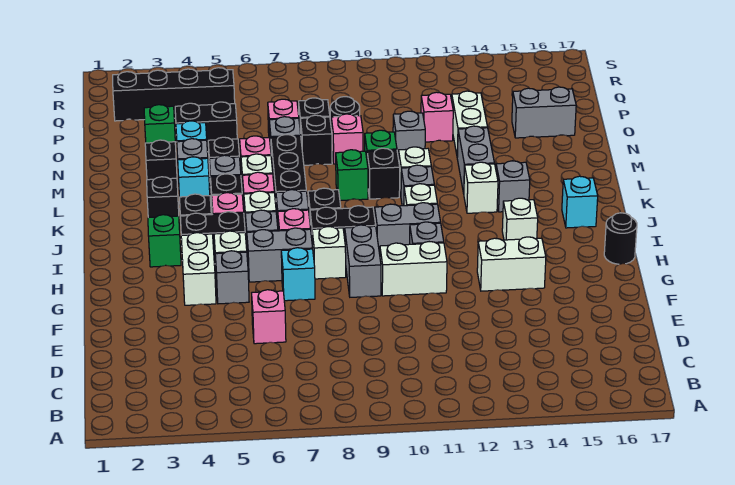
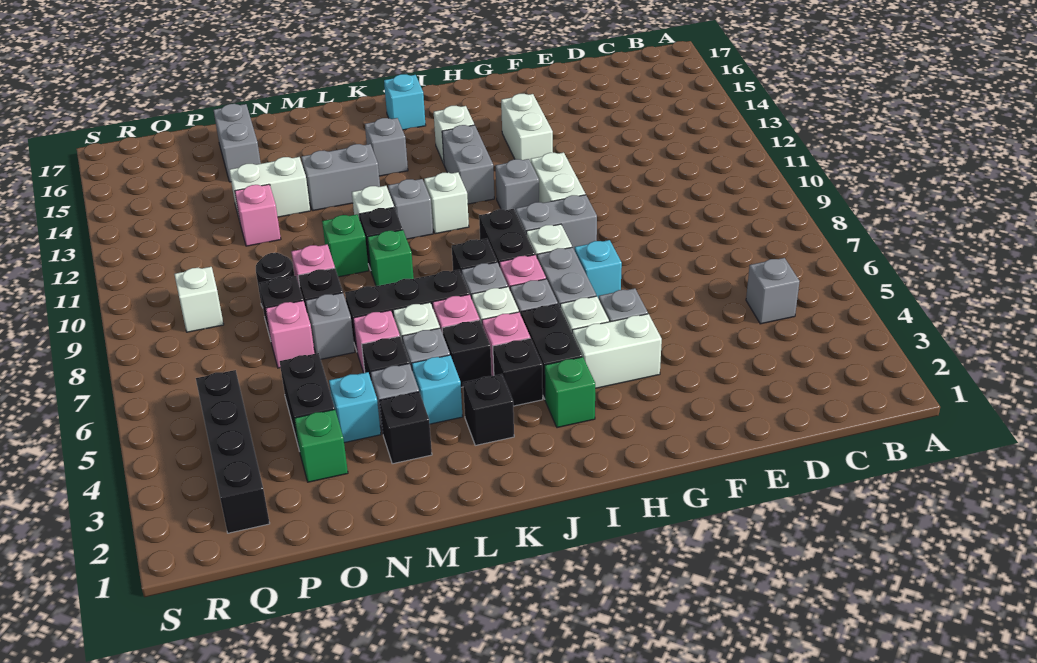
pink brick E6 level 1 -> none
black round brick H17 level 1 -> none
grey brick I10:I11 level 1 -> grey brick I12:I13 level 1
white brick K13 level 1 -> white brick Q9 level 1
grey brick N11 level 1 -> grey brick C5 level 1

